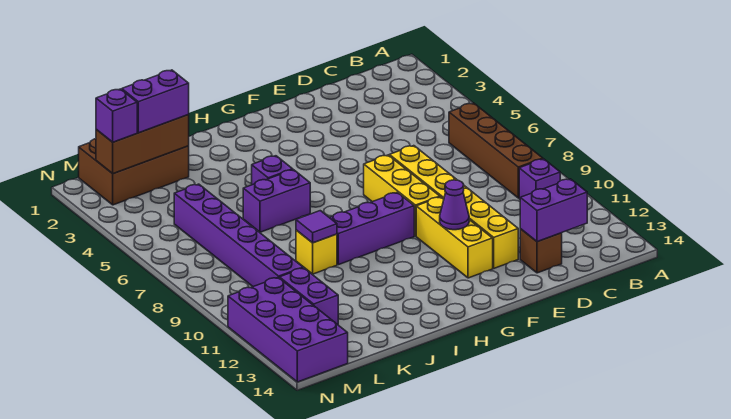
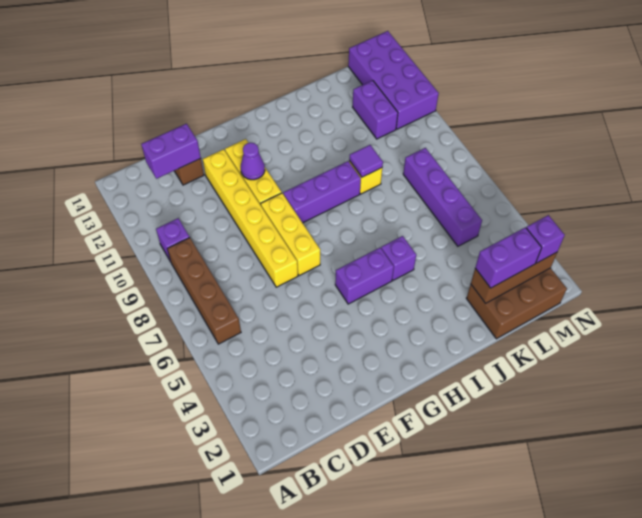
purple brick I6:J6 level 1 -> purple brick G5:H5 level 1
purple brick L5:L10 level 1 -> purple brick L5:L8 level 1

